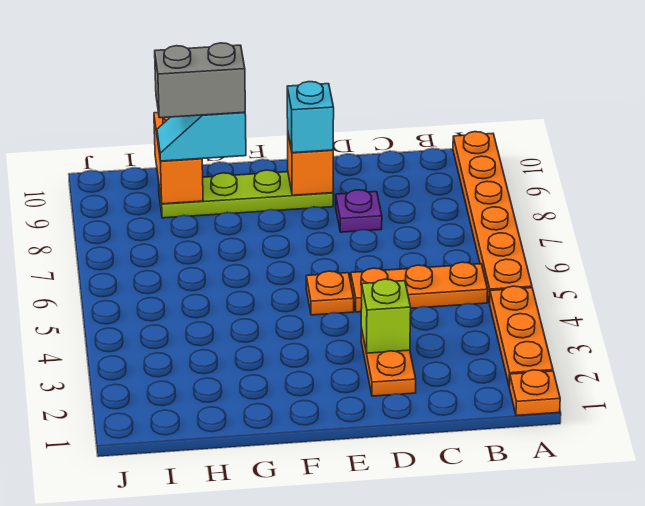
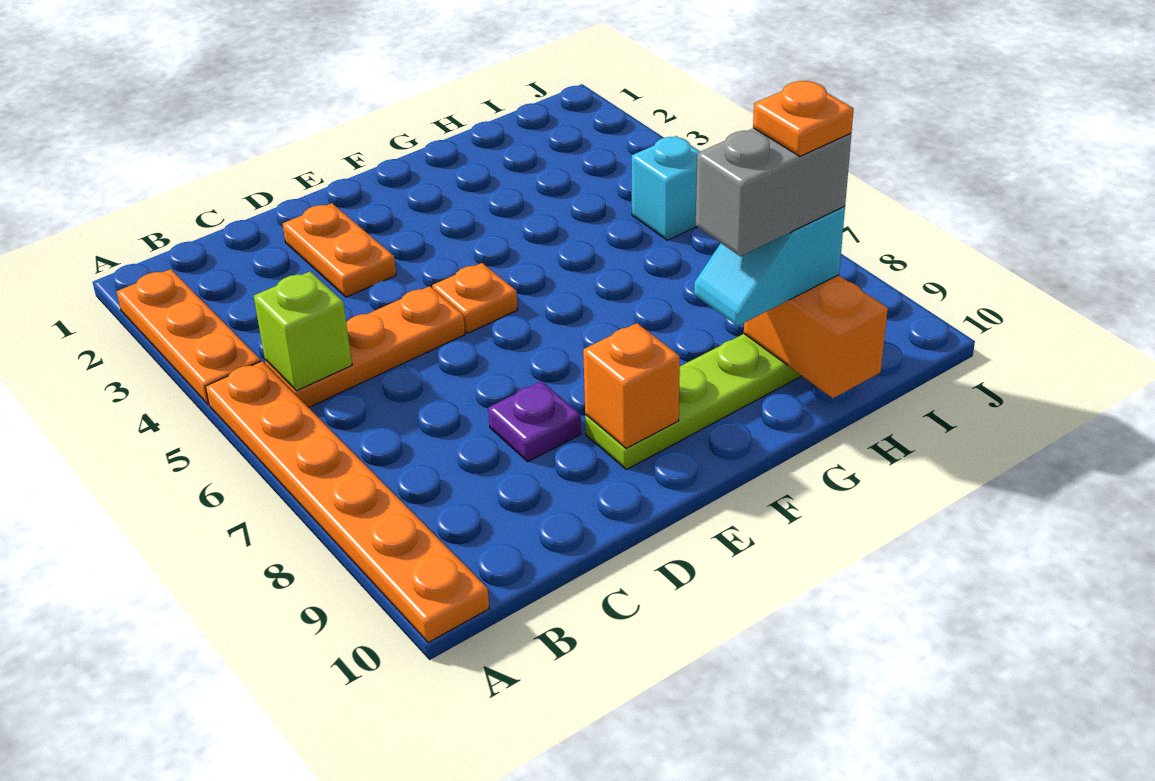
orange plate A1 level 1 -> orange plate H9 level 5
lime brick D3 level 2 -> lime brick B5 level 2
cyan brick E9 level 3 -> cyan brick I5 level 1
cyan slope G9:H9 level 3 top G -> cyan slope G9:H9 level 3 top H

